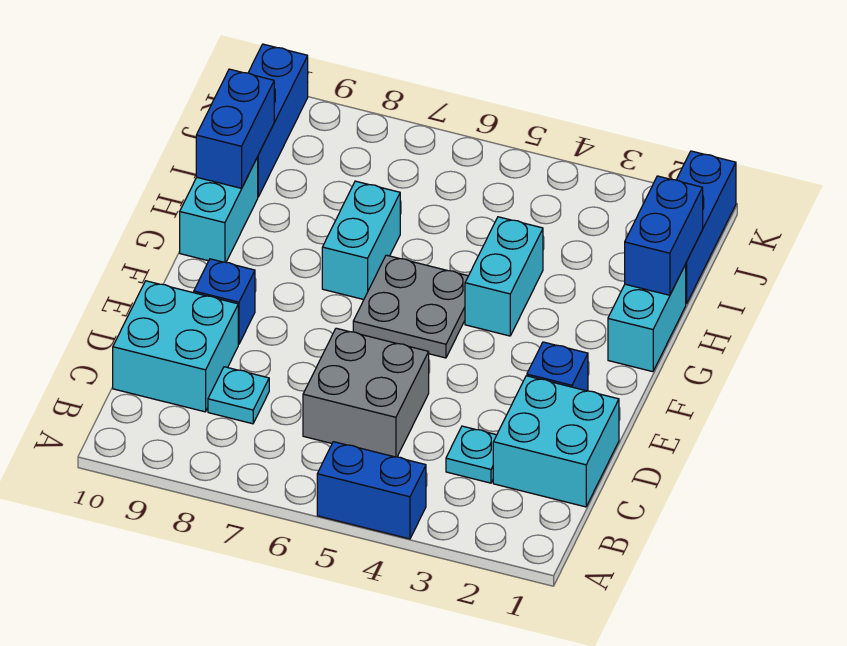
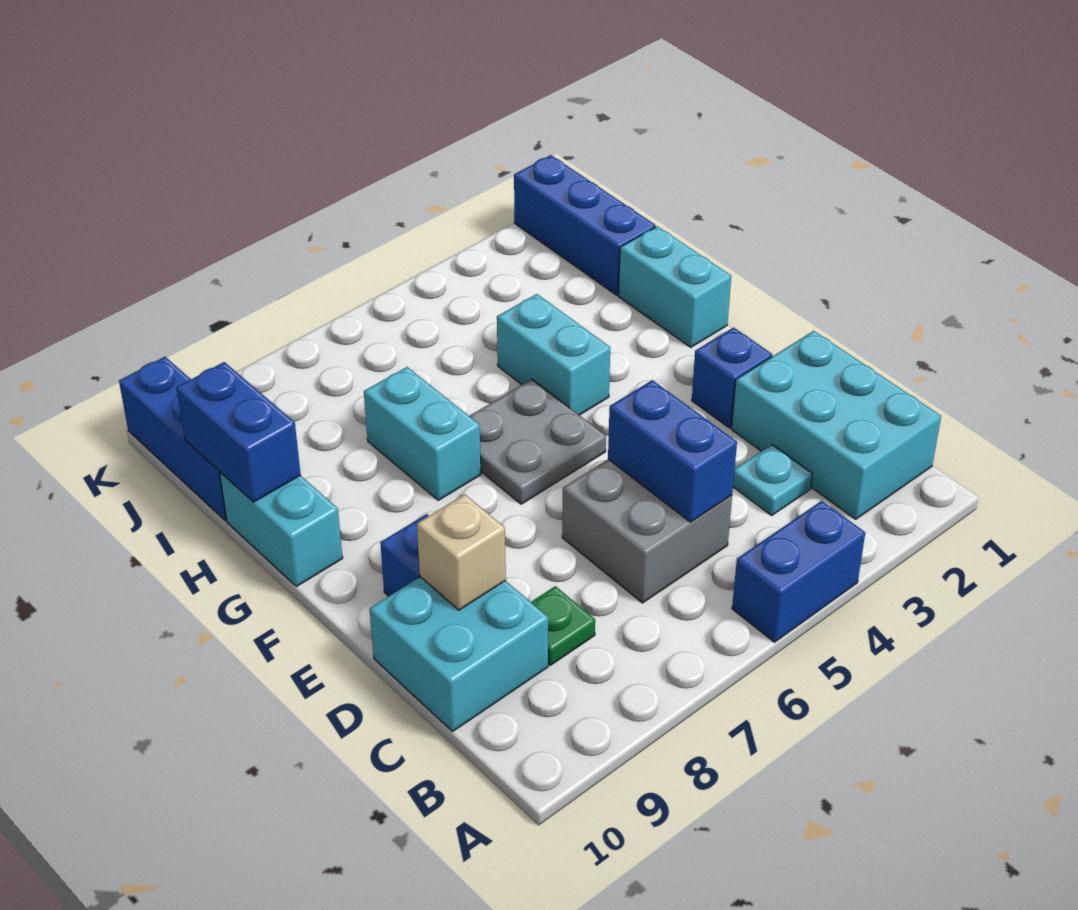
cyan brick C1:D2 level 1 -> cyan brick B1:D2 level 1
cyan plate C8 level 1 -> green plate C8 level 1
none -> tan brick D9 level 2
blue brick H1:I1 level 2 -> blue brick C5:D5 level 2

